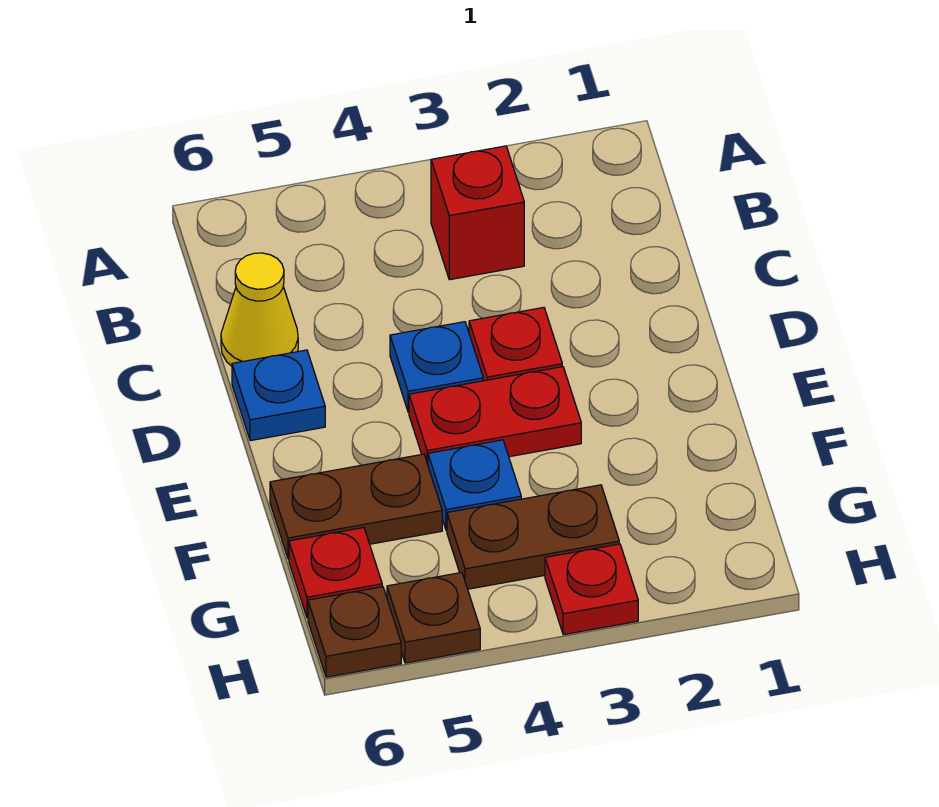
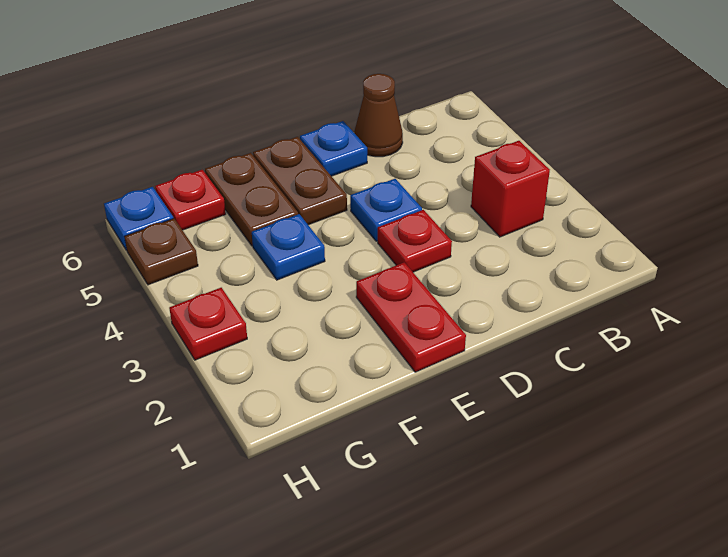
yellow cone C6 level 1 -> brown cone C6 level 1
red plate E3:E4 level 1 -> red plate E1:E2 level 1
brown plate G3:G4 level 1 -> brown plate E5:E6 level 1
brown plate H6 level 1 -> blue plate H6 level 1

